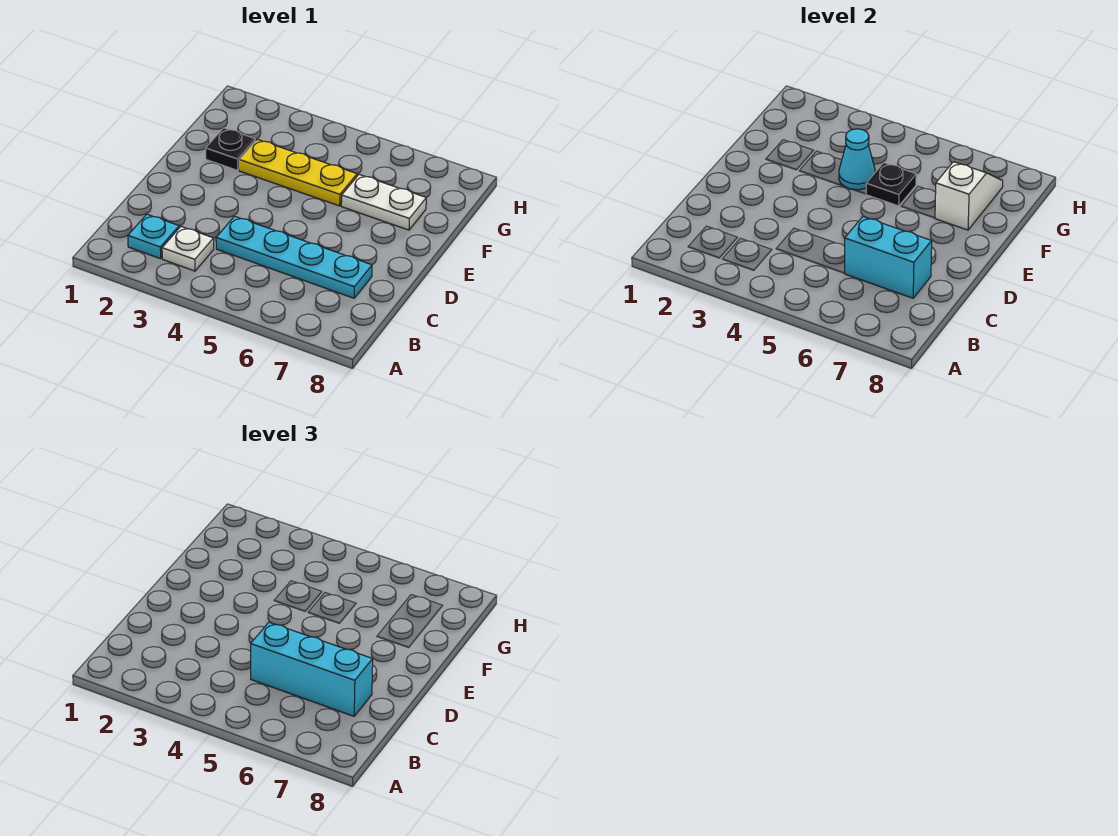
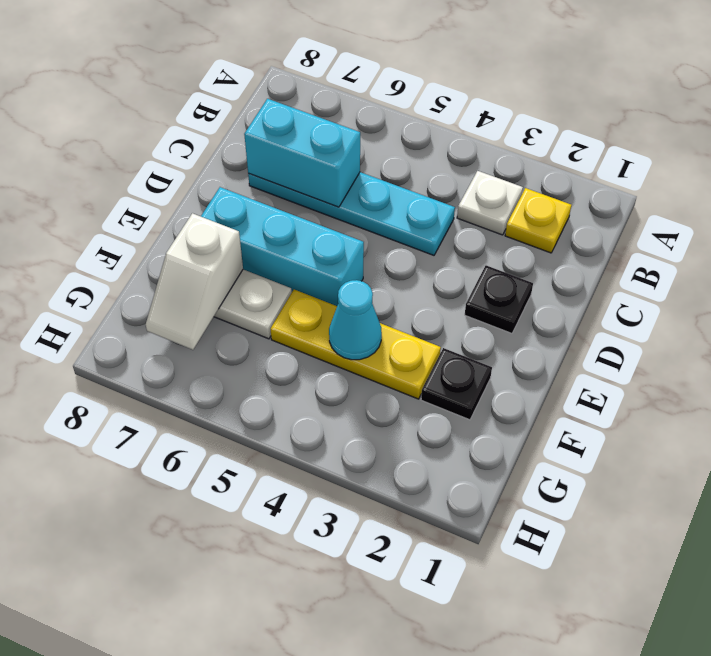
cyan plate B2 level 1 -> yellow plate B2 level 1
cyan brick C5:C7 level 3 -> cyan brick E5:E7 level 1
black plate F5 level 2 -> black plate D2 level 1

